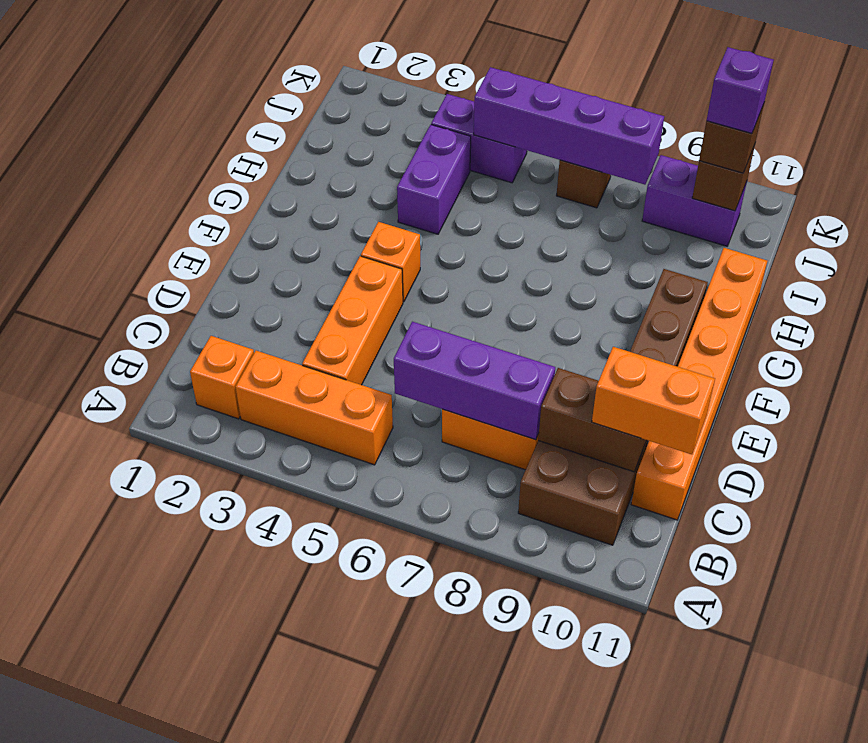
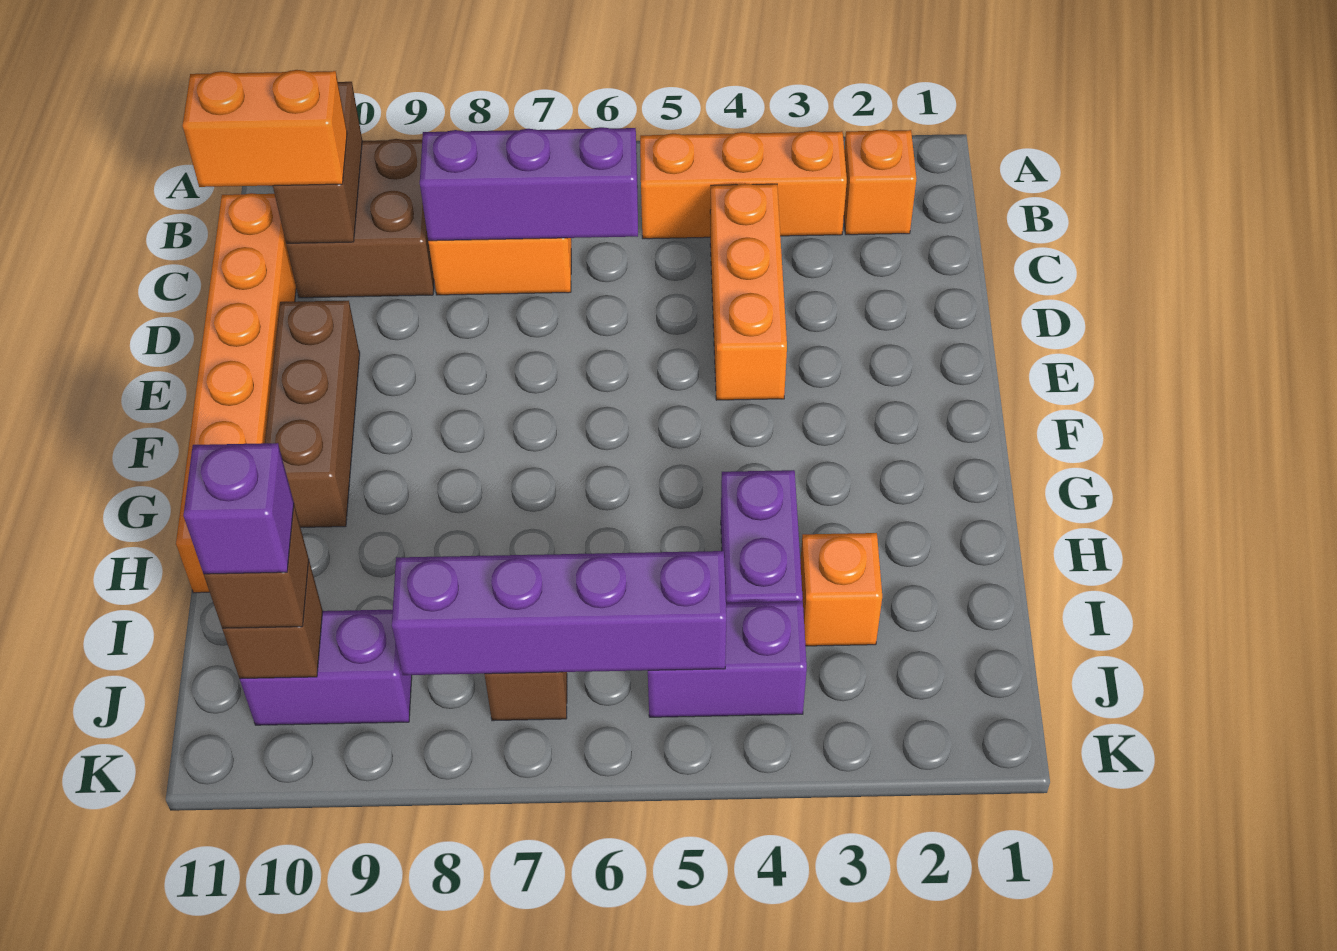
brown brick C9:C10 level 2 -> brown brick B10:C10 level 2
orange brick F4 level 1 -> orange brick I3 level 1

